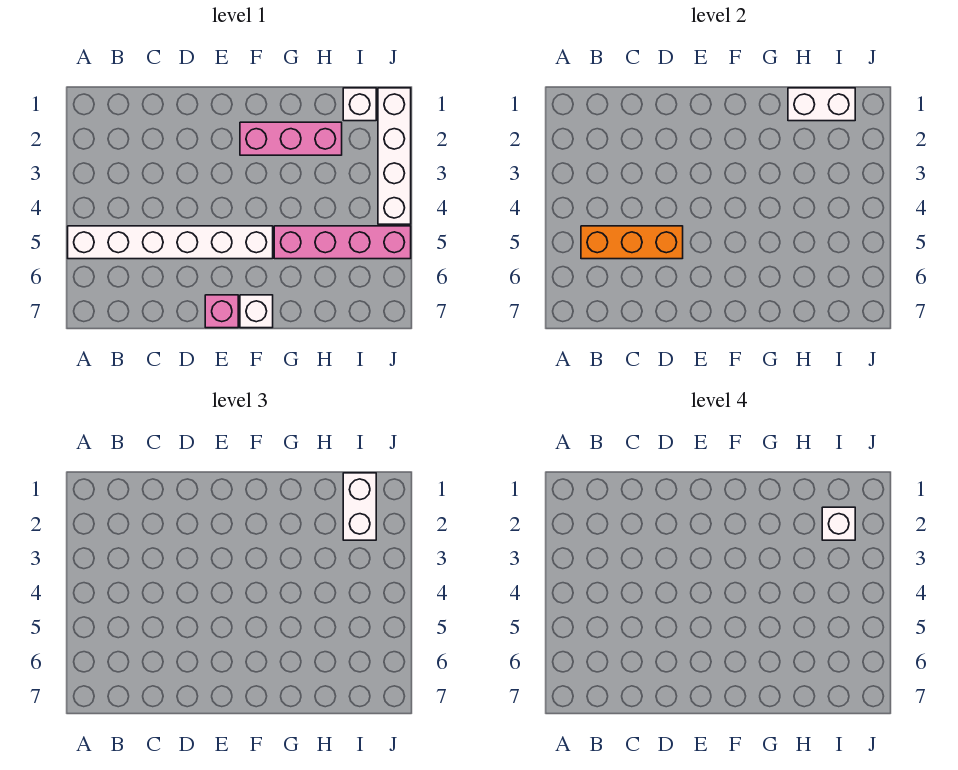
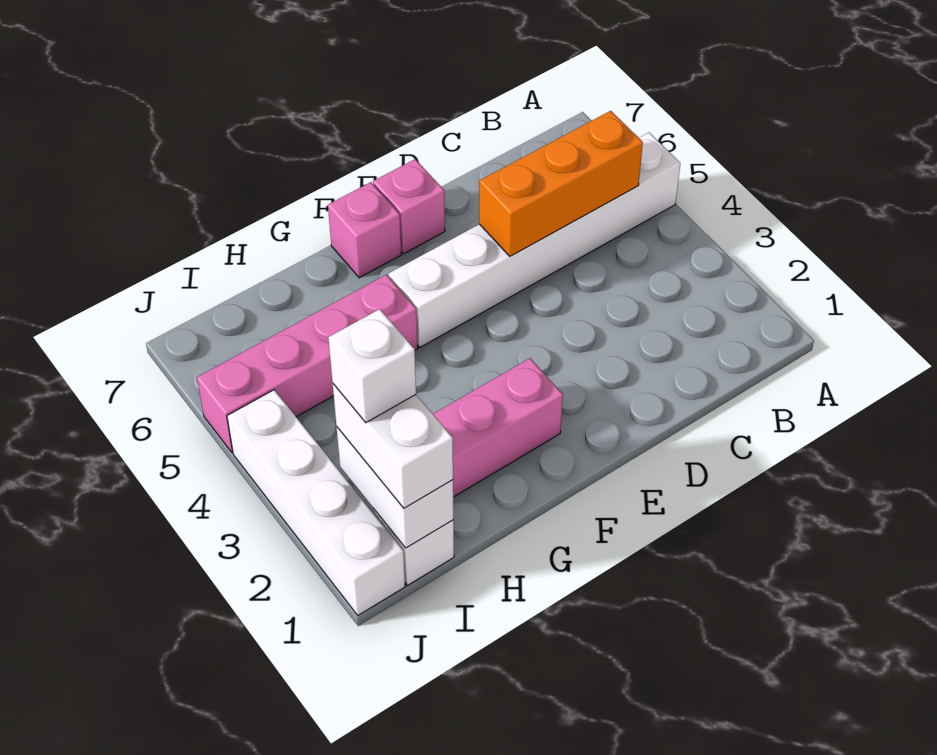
white brick F7 level 1 -> pink brick F7 level 1
white brick H1:I1 level 2 -> white brick I1:I2 level 2

